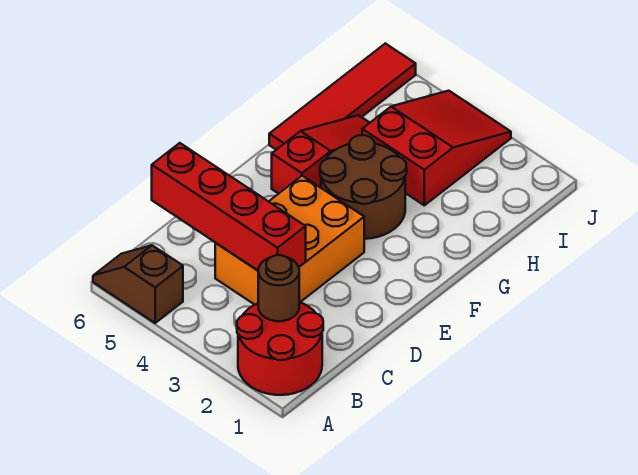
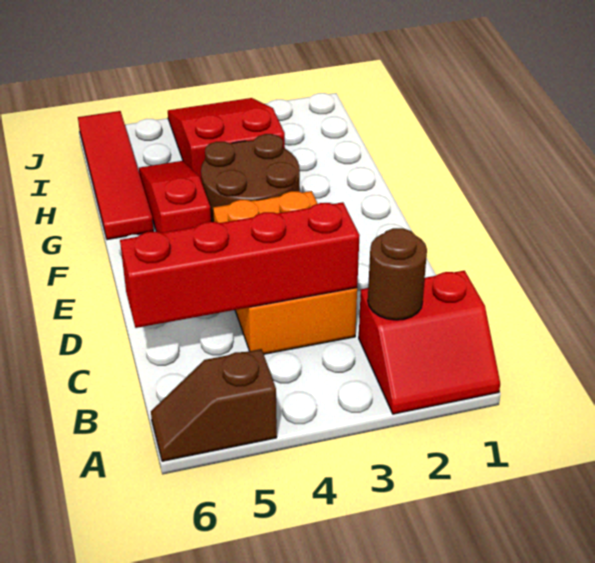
red round brick A1:B2 level 1 -> red slope A1:B2 level 1 top B

